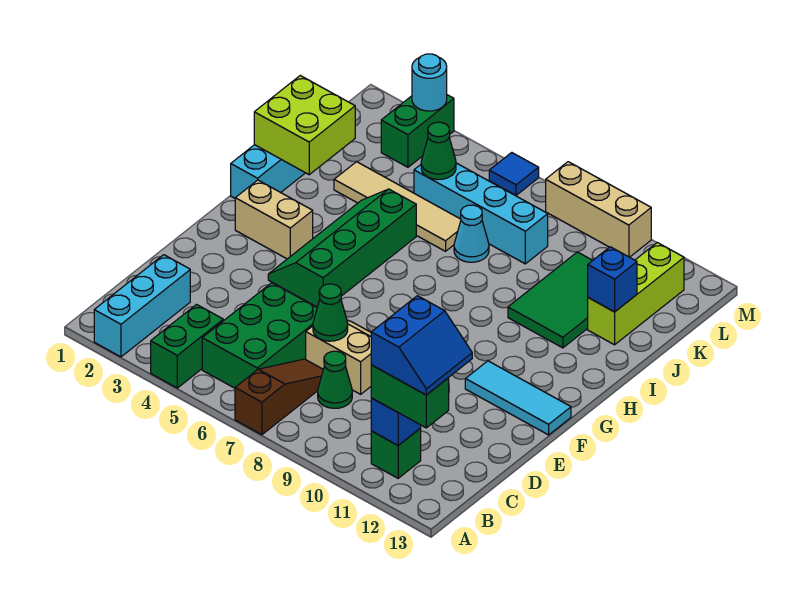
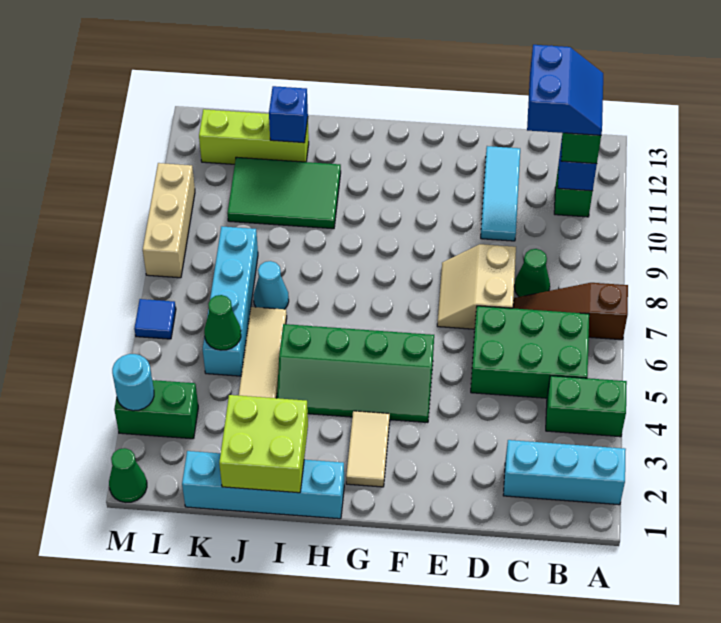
blue slope B11:C12 level 4 top 11 -> blue slope B11:C12 level 4 top C
green cone D7 level 2 -> green cone M1 level 1
cyan tile F11:F13 level 1 -> cyan tile D10:D12 level 1
tan brick G2:G3 level 1 -> tan tile G2:G3 level 1

